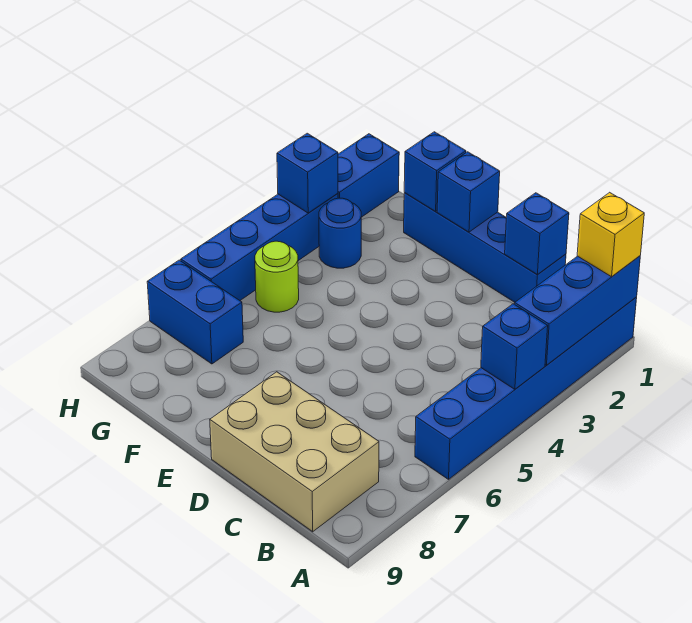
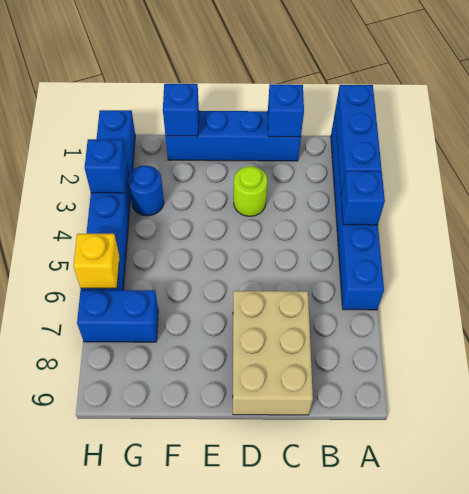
yellow brick A1 level 3 -> yellow brick H6 level 2
tan brick B8:D9 level 1 -> tan brick C7:D9 level 1
blue brick E1 level 2 -> none
lime round brick G5 level 1 -> lime round brick D3 level 1

